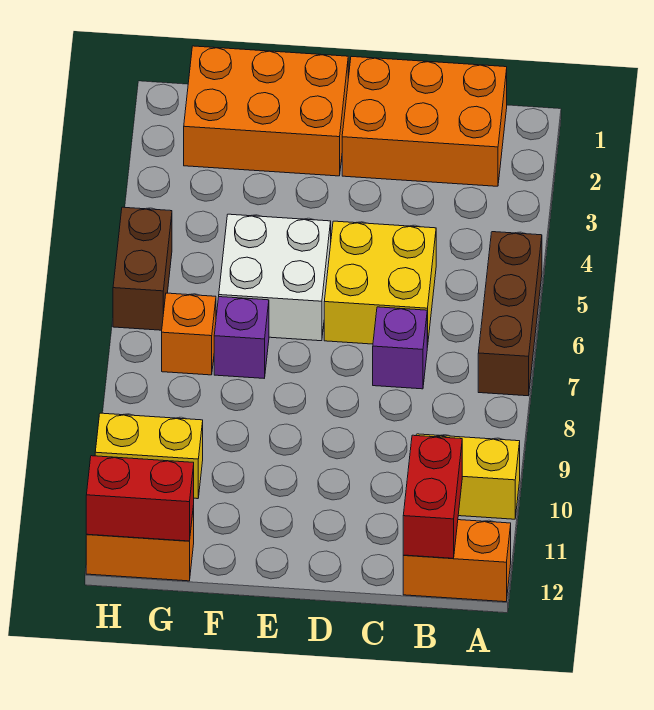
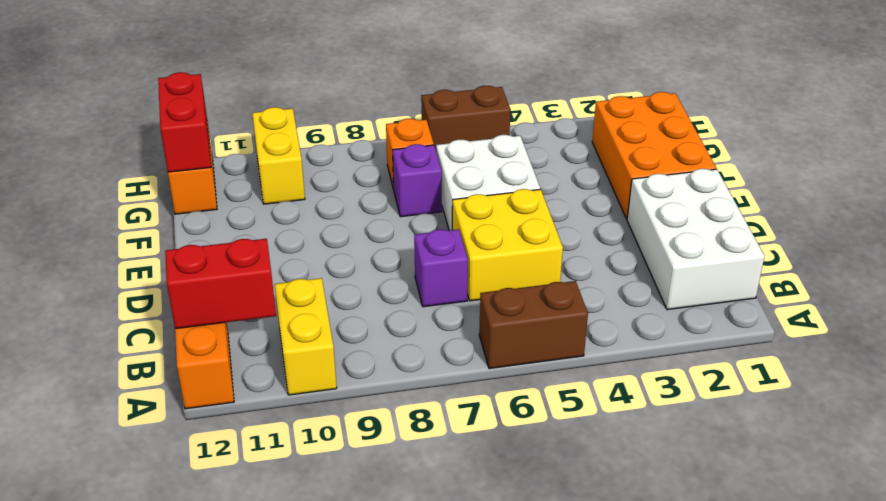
brown brick A5:A7 level 1 -> brown brick A5:A6 level 1
orange brick B1:D2 level 1 -> white brick B1:D2 level 1

